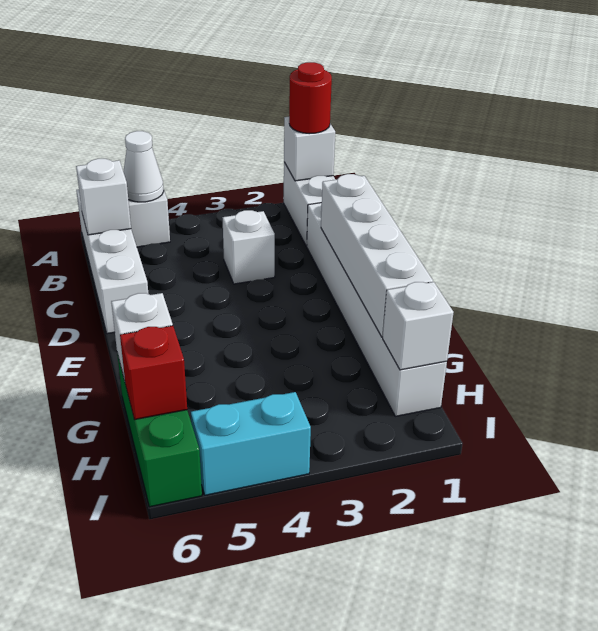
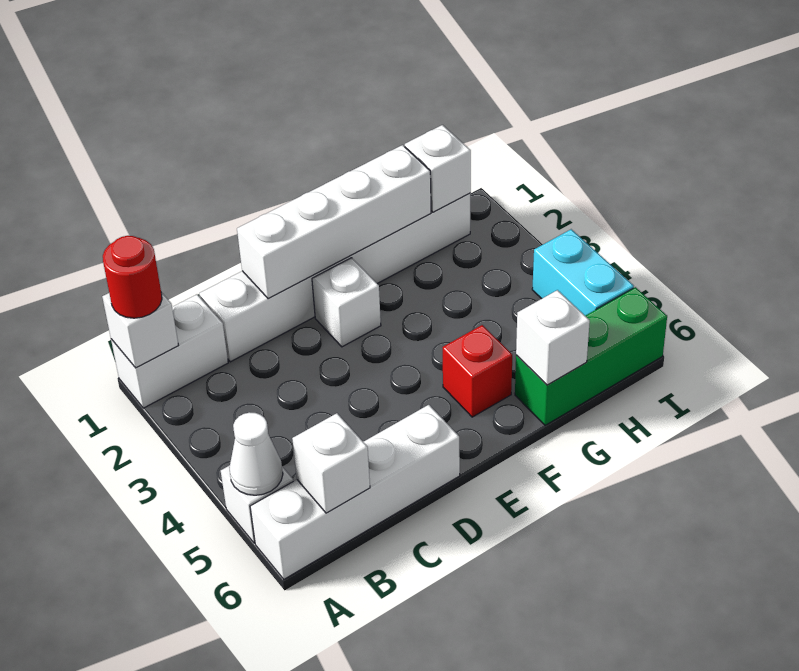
white brick C3 level 1 -> white brick E2 level 1
red brick H6 level 2 -> red brick F5 level 1

